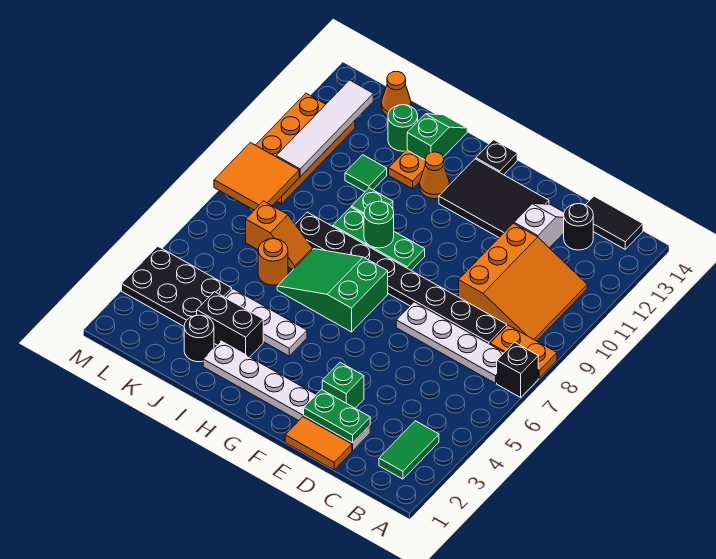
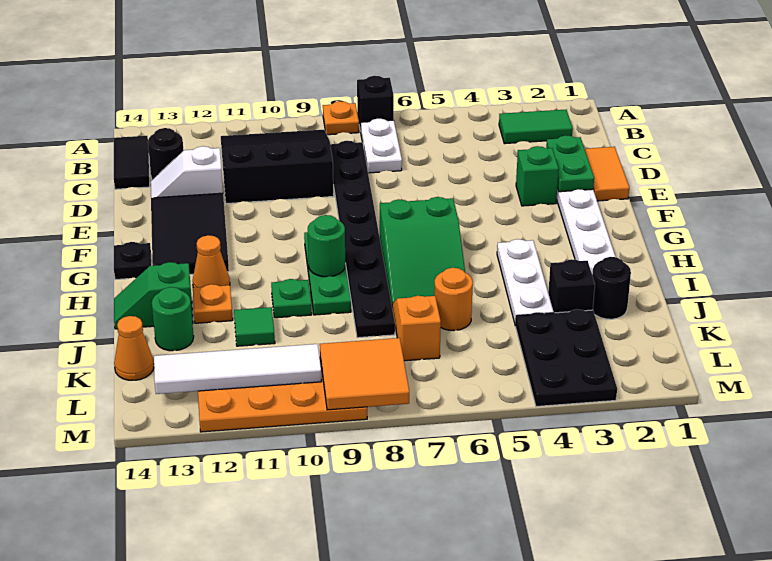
orange plate A8:B8 level 1 -> orange plate A8 level 1
white plate B7:E7 level 1 -> white plate B7:C7 level 1
orange slope B9:D11 level 1 top D -> black slope B9:D11 level 1 top D
black brick I3:J3 level 1 -> black brick J3 level 1

